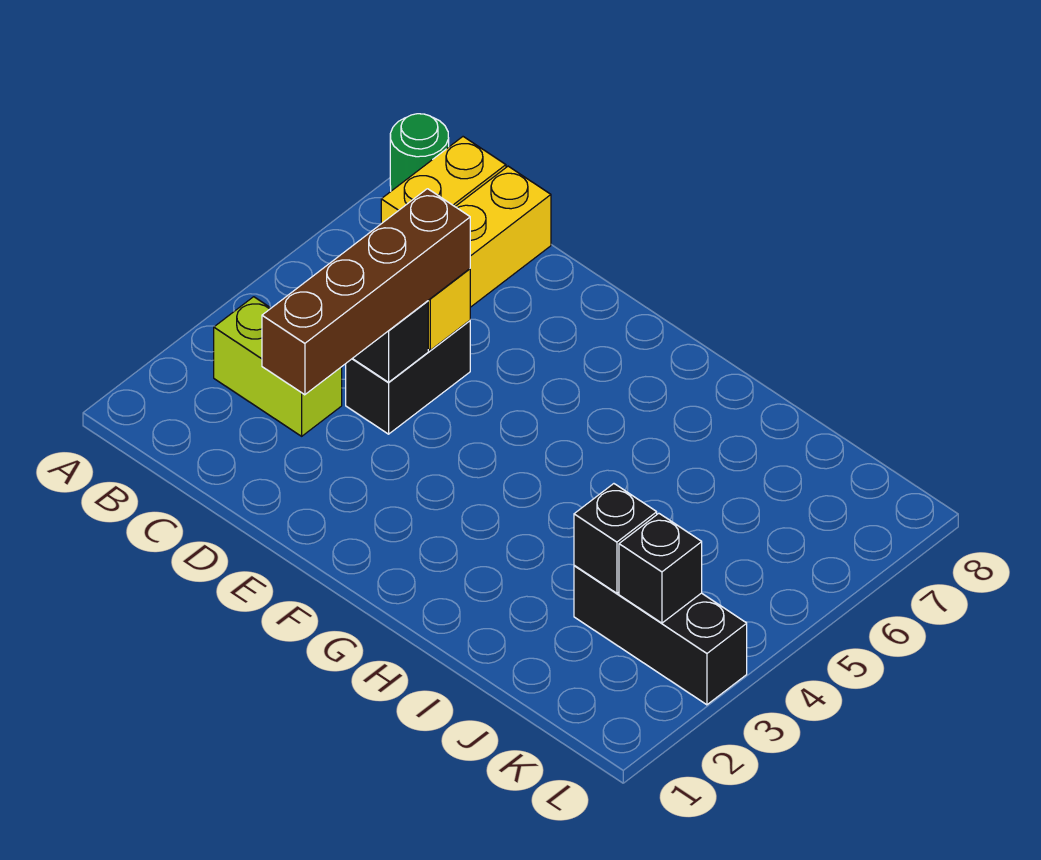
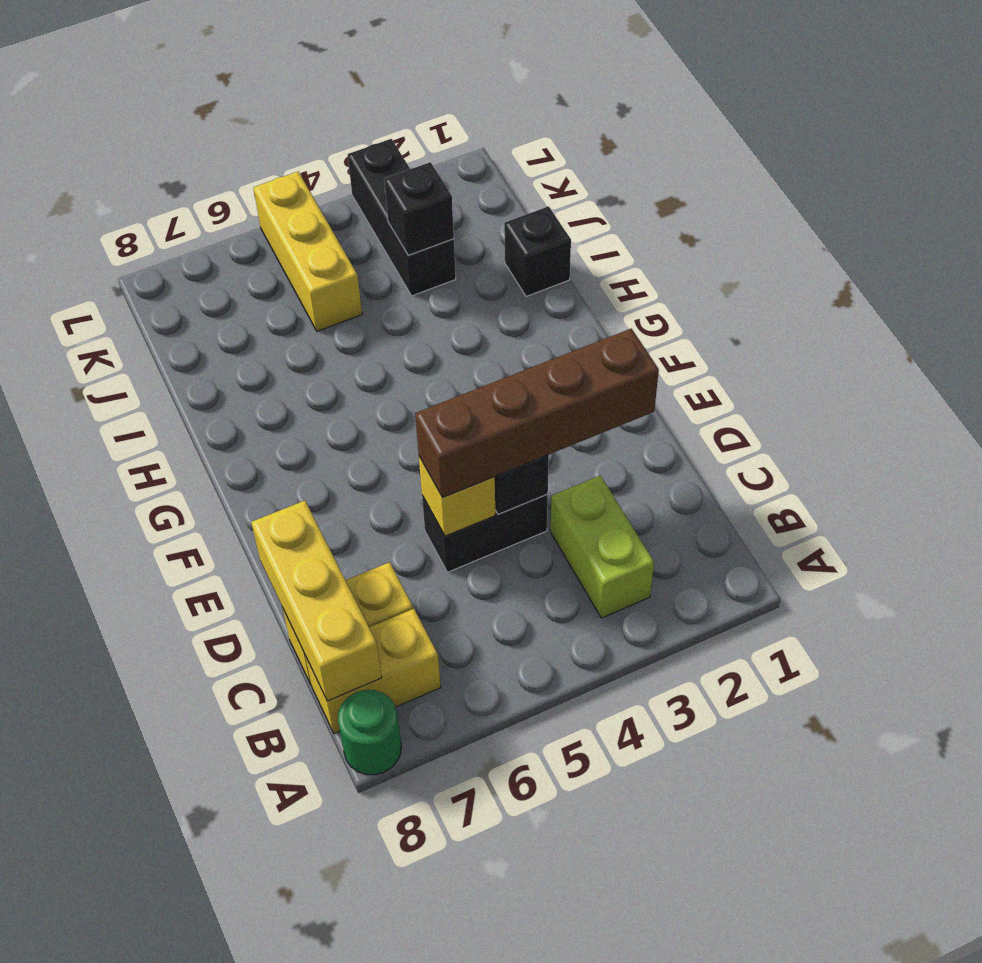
none -> yellow brick B8:D8 level 2
none -> yellow brick J5:L5 level 1
black brick K3 level 2 -> black brick I1 level 1

